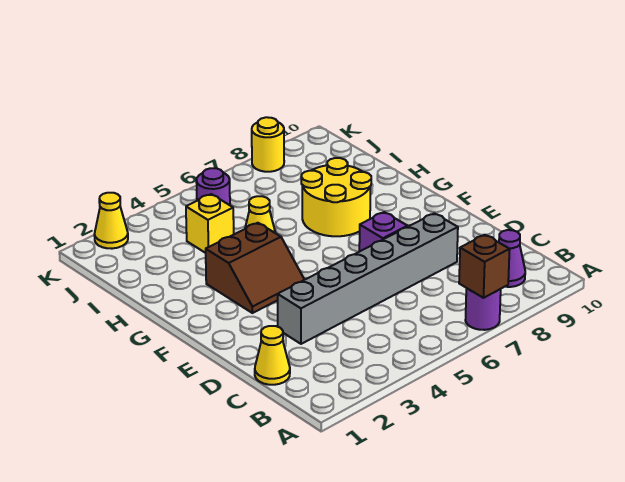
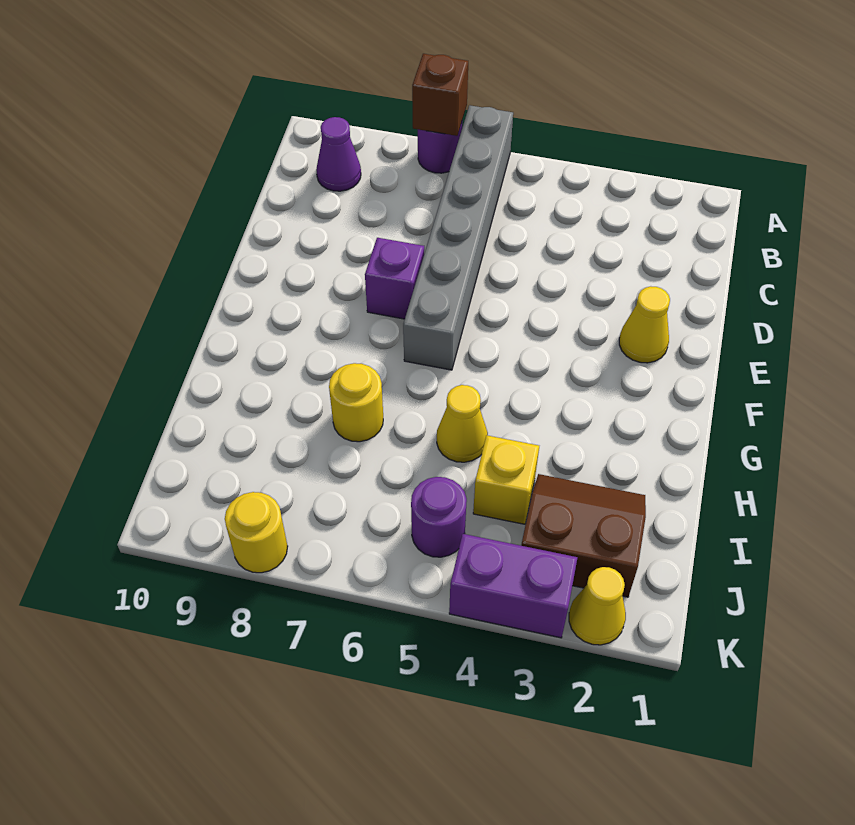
yellow cone C1 level 1 -> yellow cone E2 level 1
grey brick D3:D8 level 1 -> grey brick A6:F6 level 1
brown slope F3:G4 level 1 top G -> brown slope I2:J3 level 1 top J
yellow round brick G7:H8 level 1 -> yellow round brick H7 level 1
none -> purple brick K3:K4 level 1

